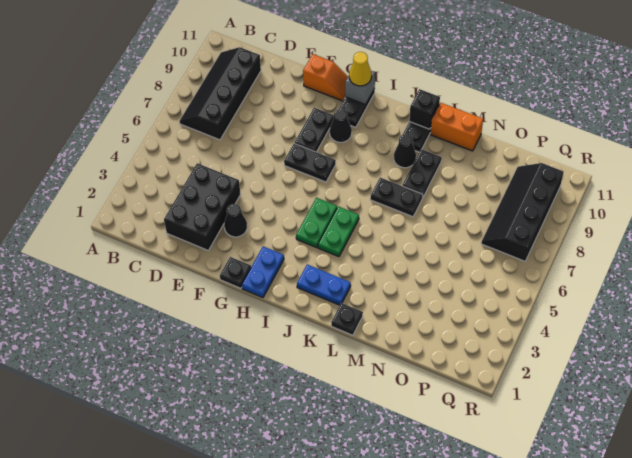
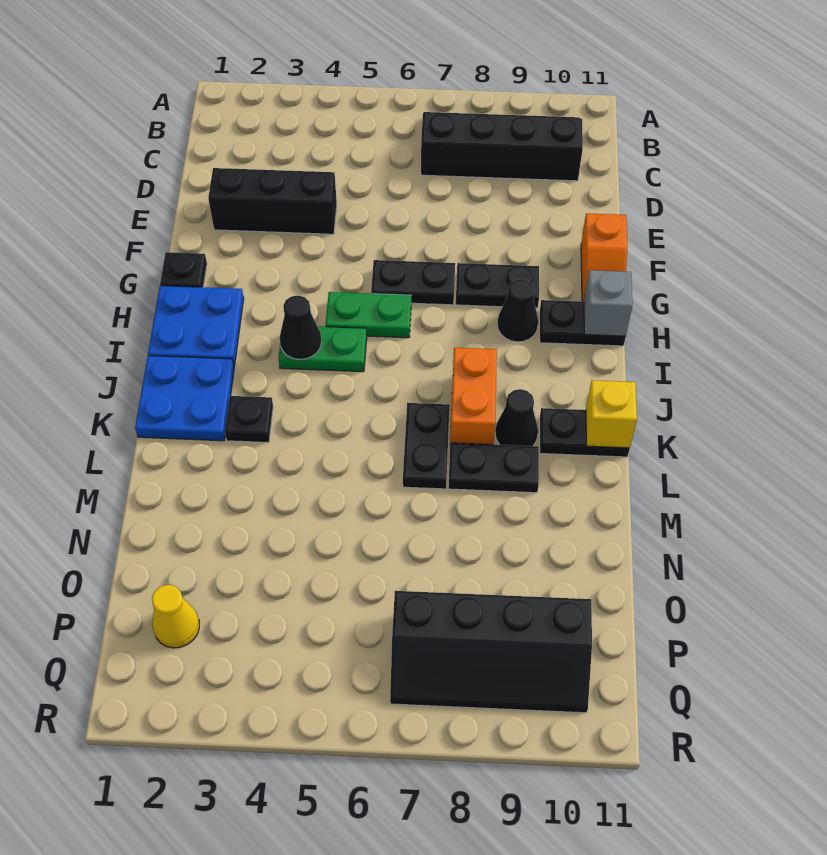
black brick D2:E4 level 1 -> black brick E2:E4 level 1
black cone F3 level 1 -> black cone I4 level 2
black plate G7:H7 level 1 -> black plate G6:G7 level 1
blue plate H1:H2 level 1 -> blue plate H1:I2 level 1
yellow cone H11 level 3 -> yellow cone P2 level 1
blue plate J2:K2 level 1 -> blue plate J1:K2 level 1
green plate J4:J5 level 1 -> green plate H5:H6 level 1
black brick K11 level 2 -> yellow brick K11 level 2
black plate L1 level 1 -> black plate K3 level 1
orange brick L11:M11 level 1 -> orange brick J8:K8 level 1
black slope P7:Q10 level 1 top Q -> black slope P7:Q10 level 1 top P

